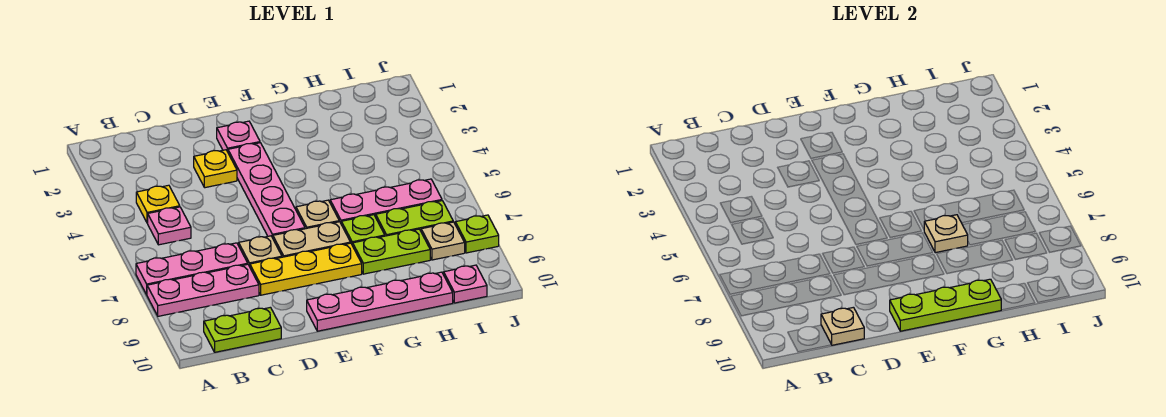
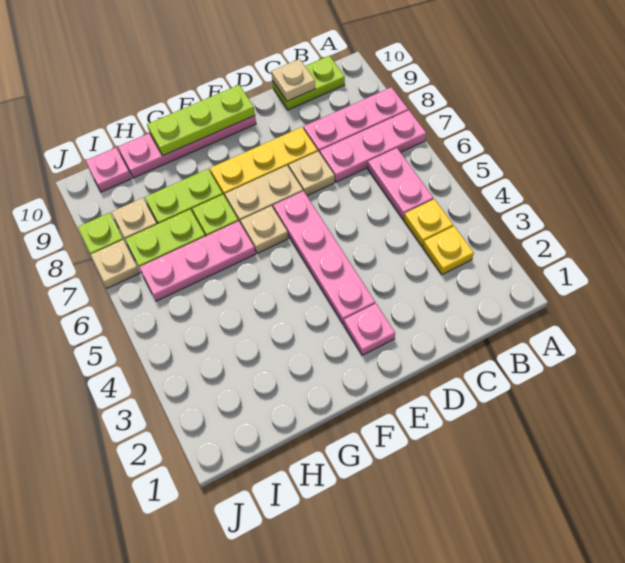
pink plate B5 level 1 -> pink plate B5:B6 level 1
yellow plate D3 level 1 -> yellow plate B3 level 1
tan plate G7 level 2 -> tan plate J7 level 1

